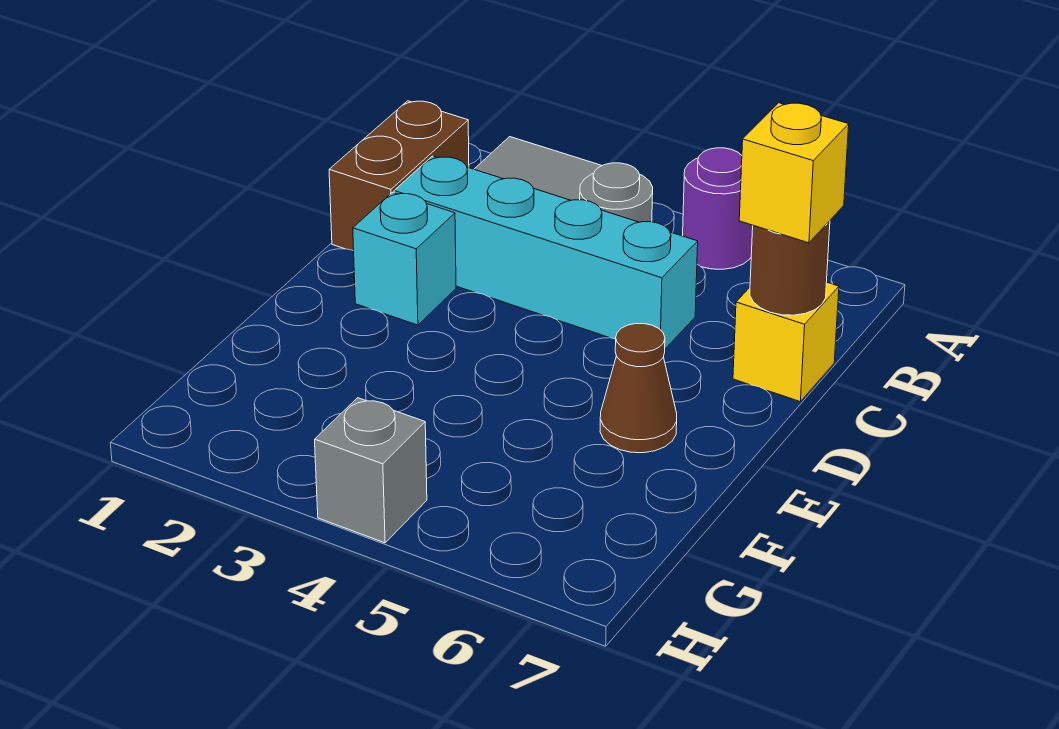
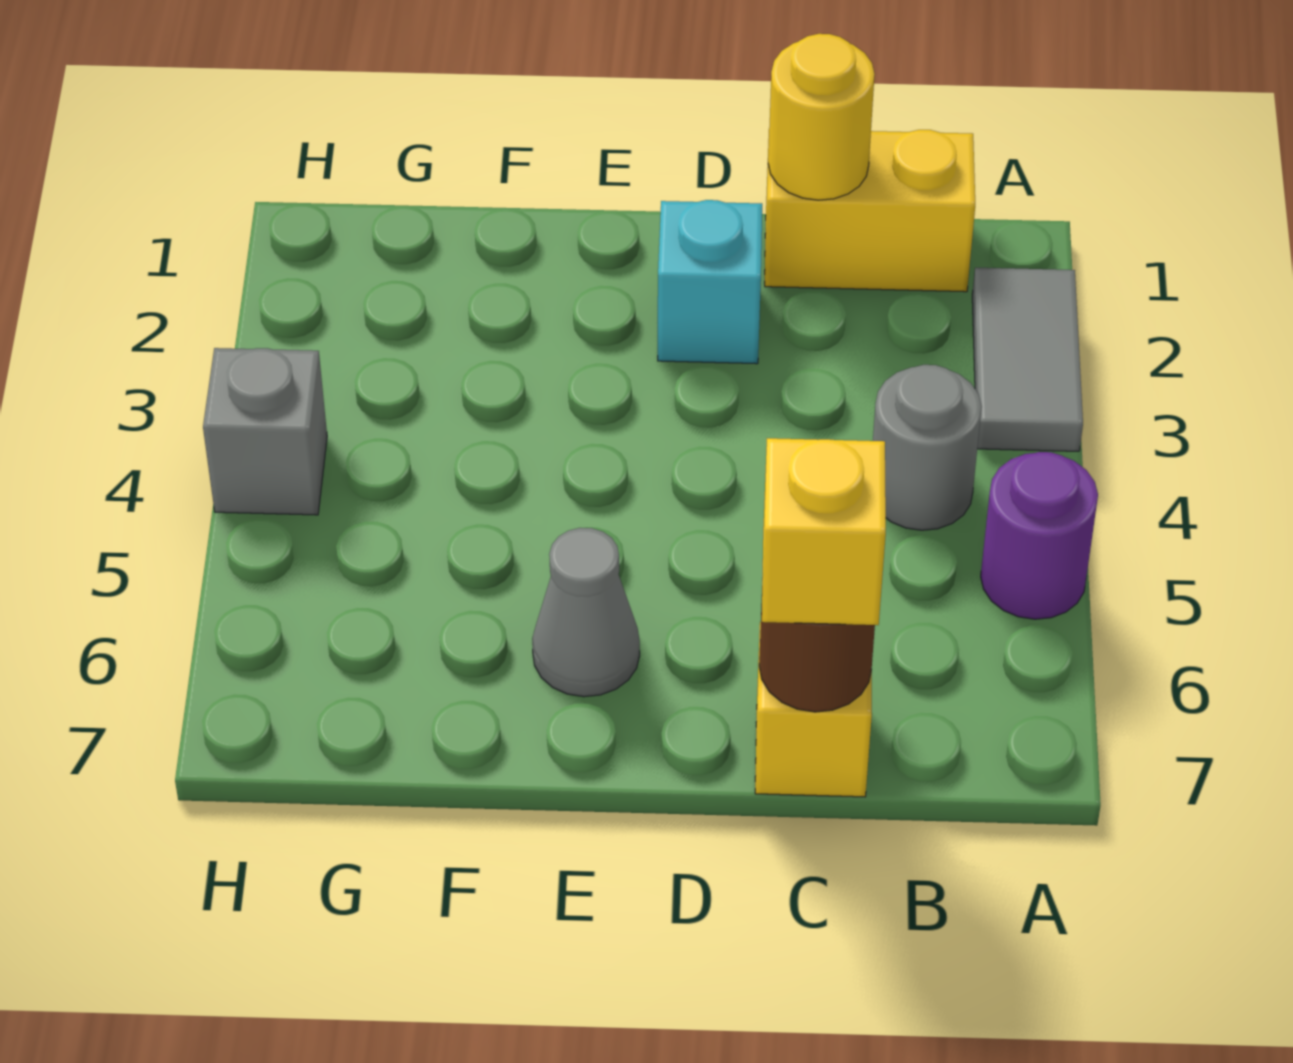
brown brick B1:C1 level 1 -> yellow brick B1:C1 level 1
none -> yellow round brick C1 level 2
cyan brick C2:C5 level 1 -> none
brown cone E6 level 1 -> grey cone E6 level 1

